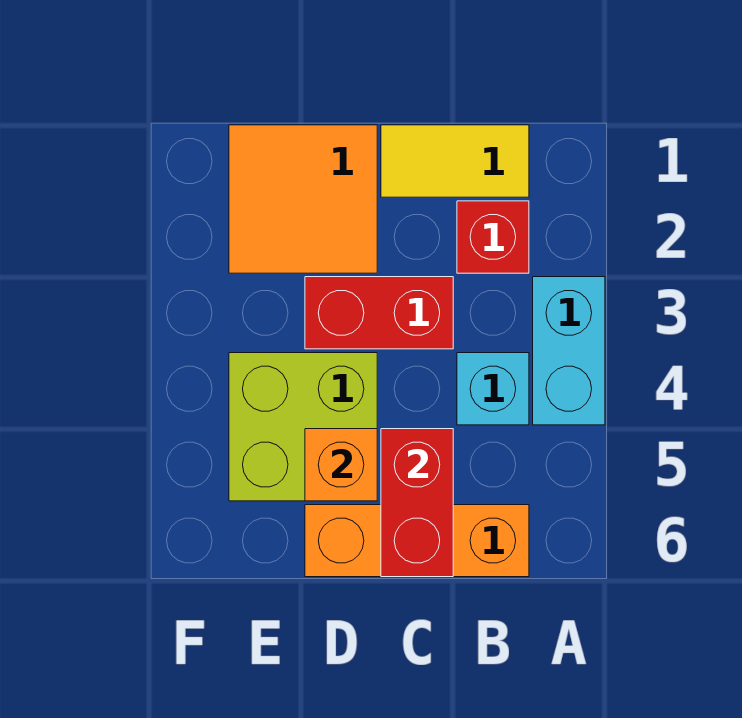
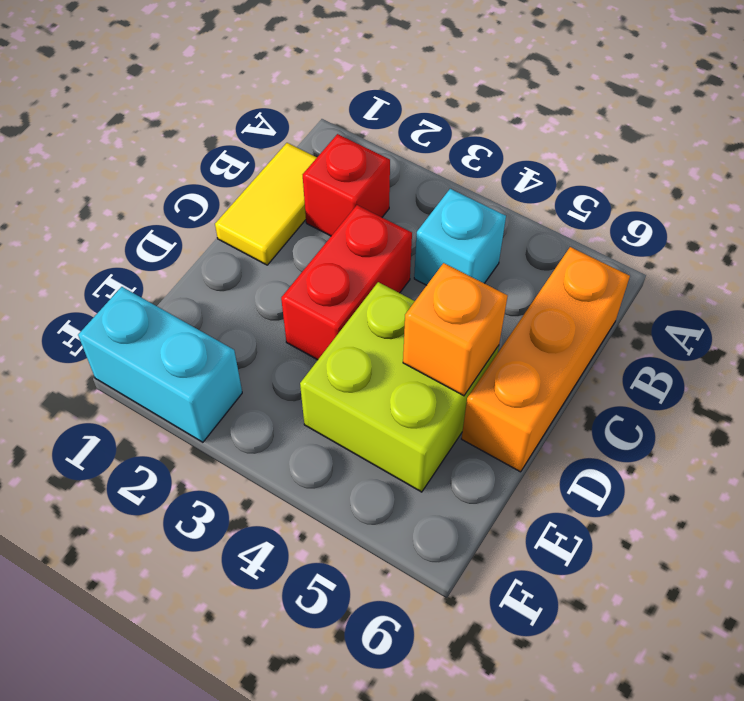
cyan brick A3:A4 level 1 -> cyan brick F1:F2 level 1
red brick C5:C6 level 2 -> none
orange tile D1:E2 level 1 -> none

